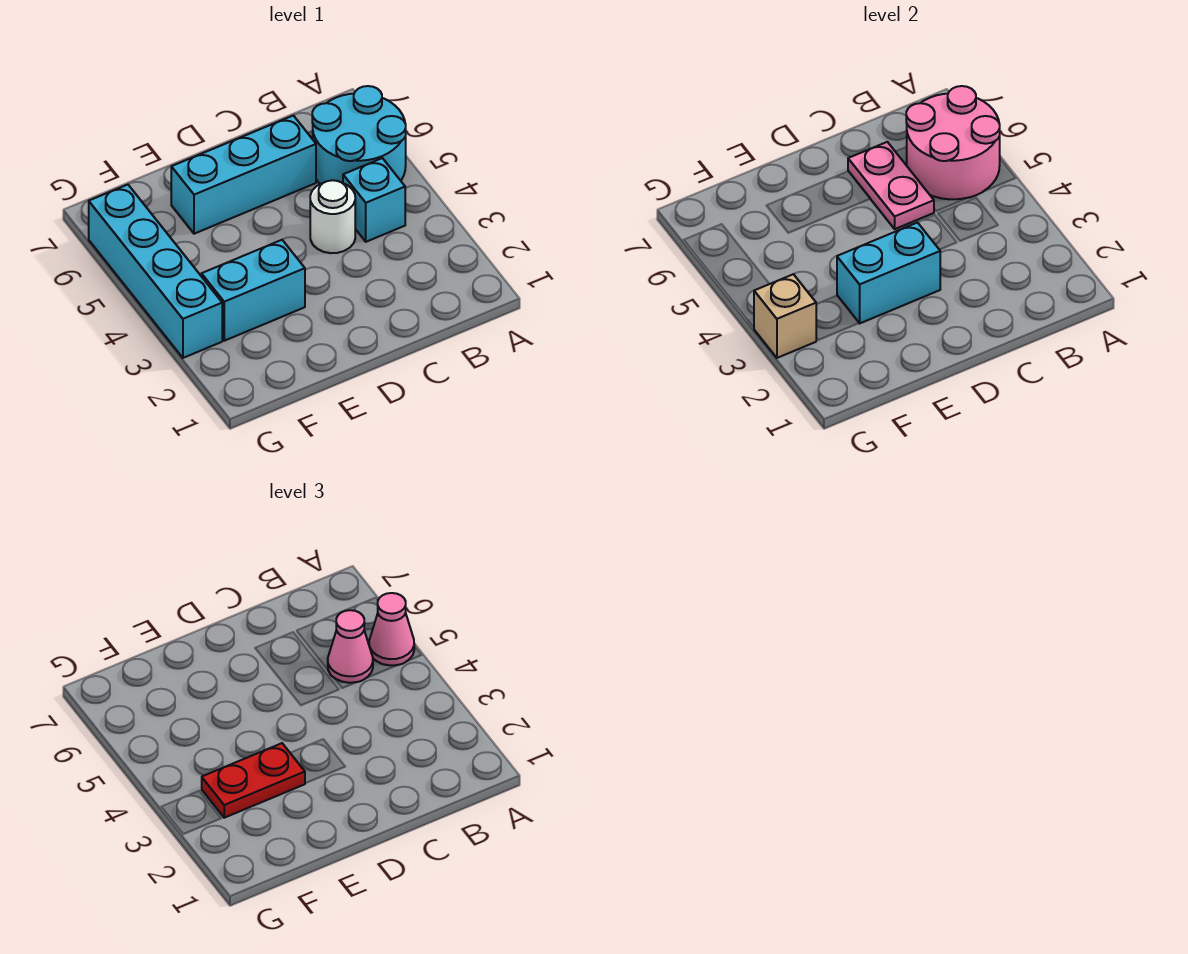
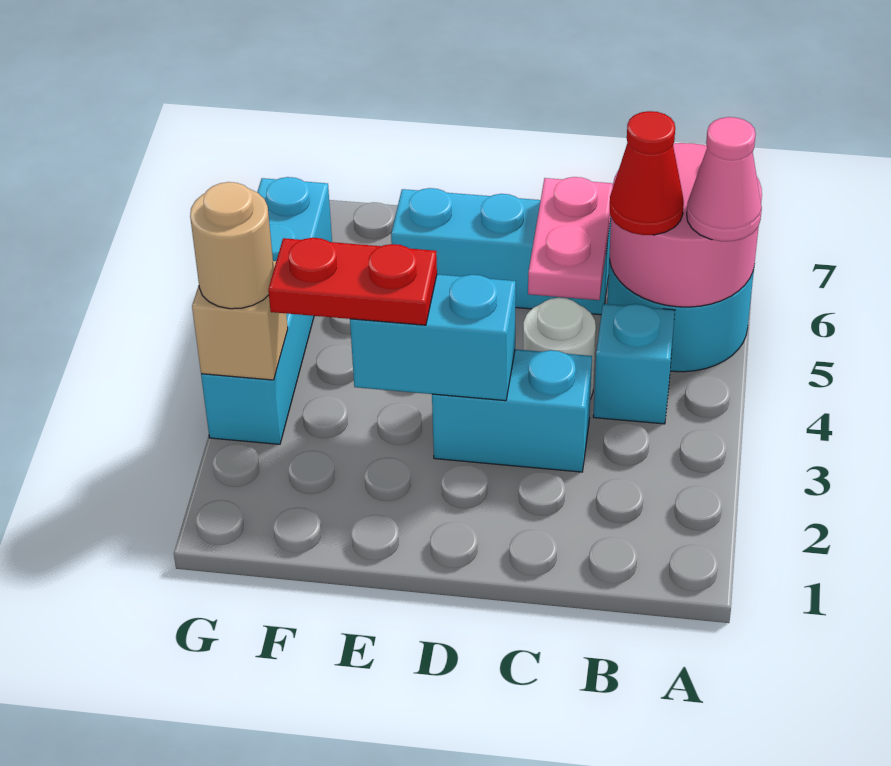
pink cone B5 level 3 -> red cone B5 level 3
cyan brick E3:F3 level 1 -> cyan brick C3:D3 level 1
none -> tan round brick G3 level 3

